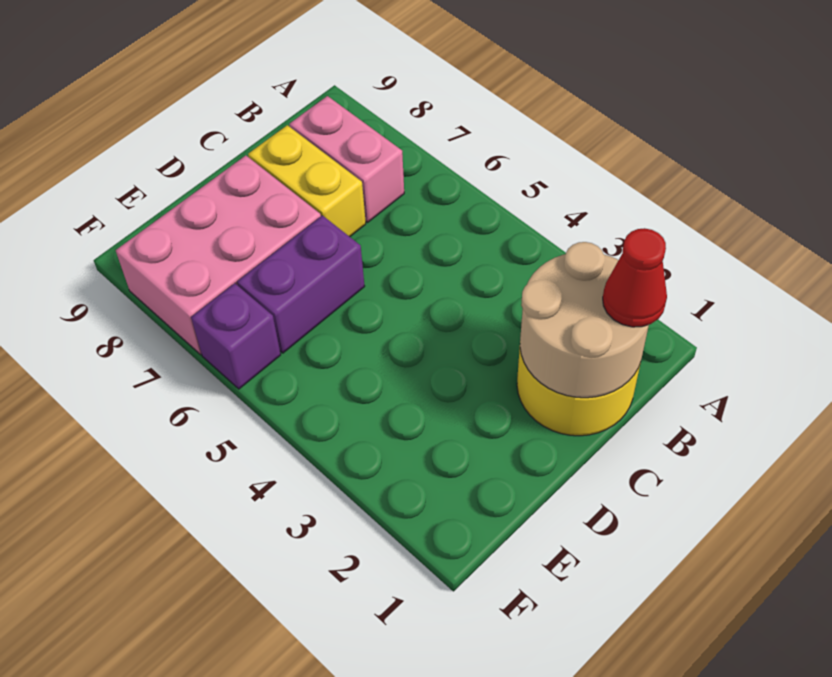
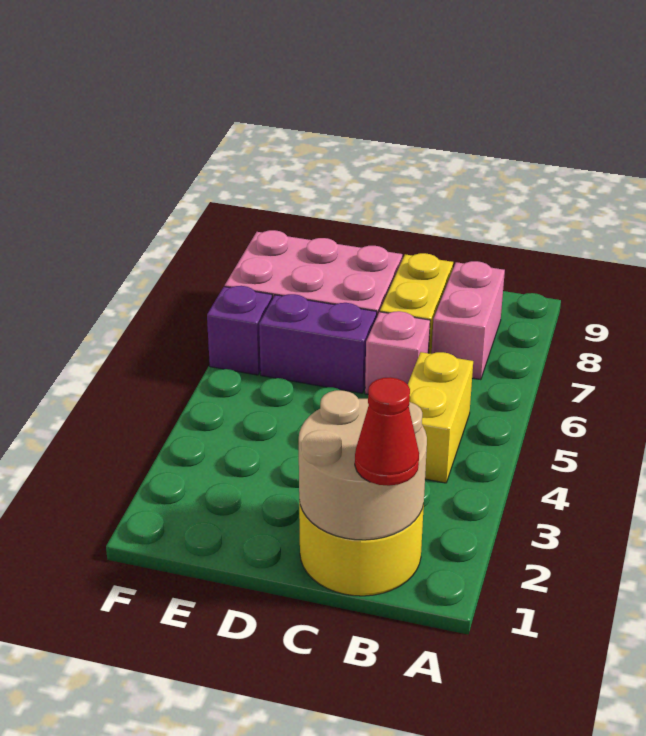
none -> yellow brick B4:B5 level 1
none -> pink brick C6 level 1

